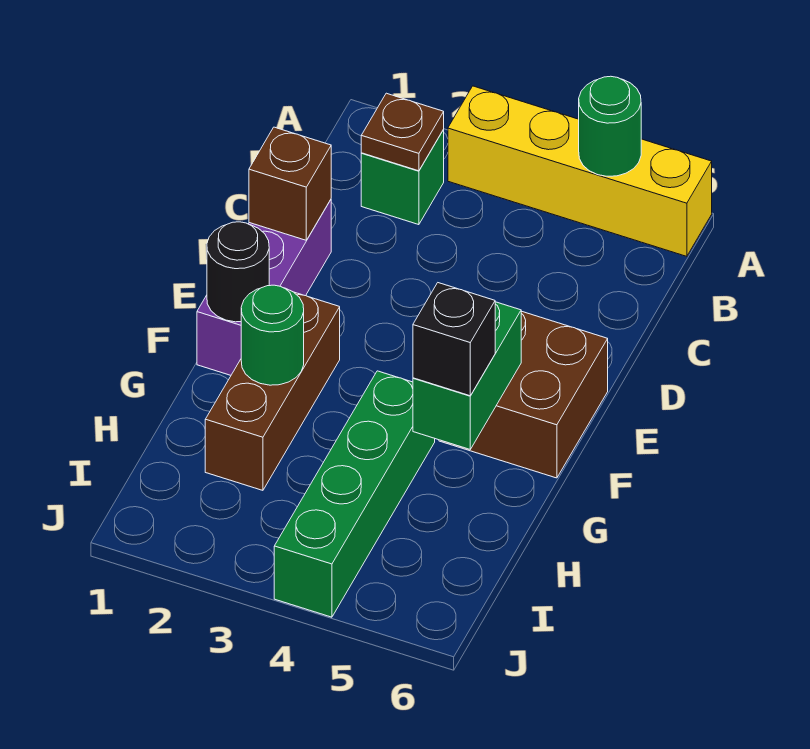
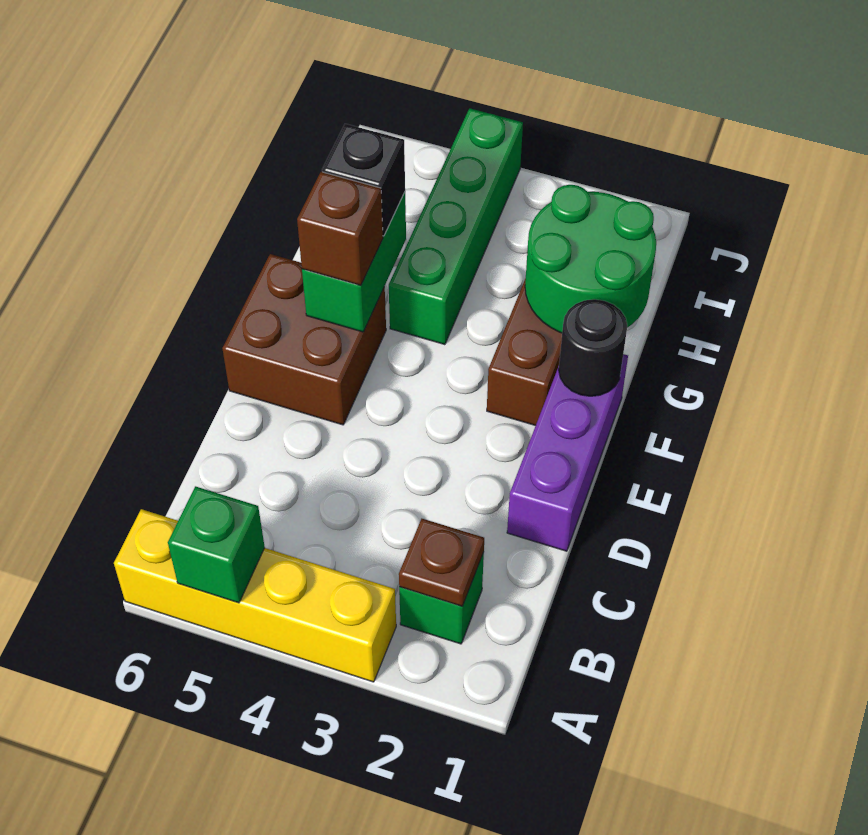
green round brick A5 level 2 -> green brick A5 level 2
brown brick D1 level 2 -> brown brick F5 level 3
green round brick G2 level 2 -> green round brick G1:H2 level 2

